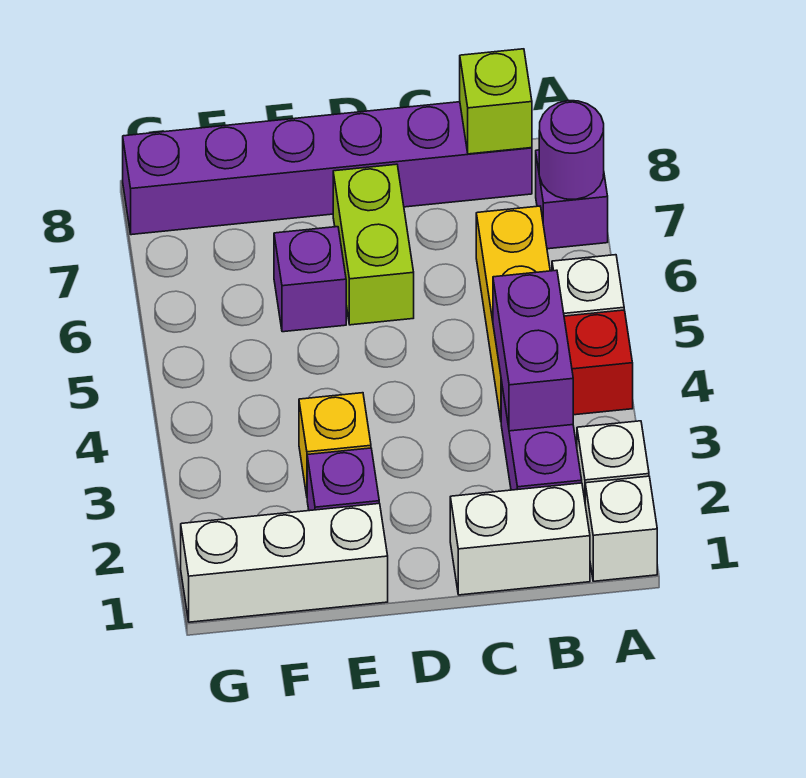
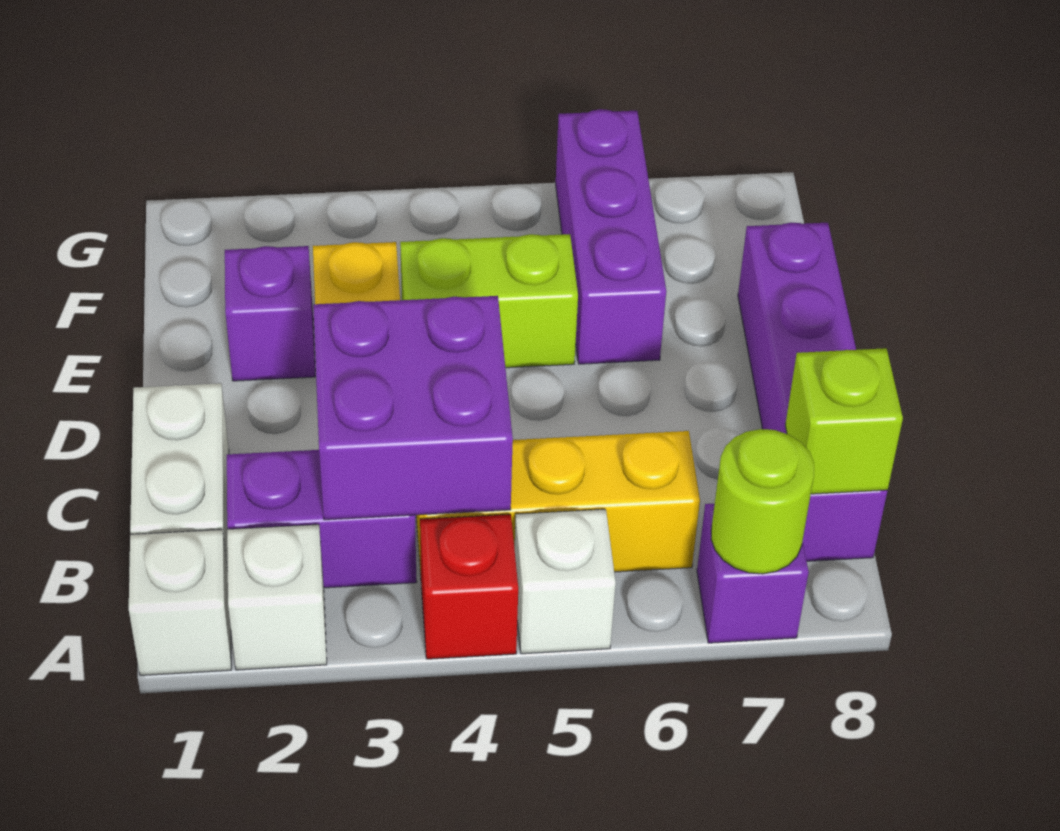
purple round brick A7 level 2 -> lime round brick A7 level 2
purple brick B3:B4 level 2 -> purple brick B3:C4 level 2
purple brick B8:G8 level 1 -> purple brick B8:E8 level 1
lime brick D6:D7 level 1 -> lime brick E4:E5 level 1
white brick E1:G1 level 1 -> none
purple brick E6 level 1 -> purple brick E6:G6 level 1

